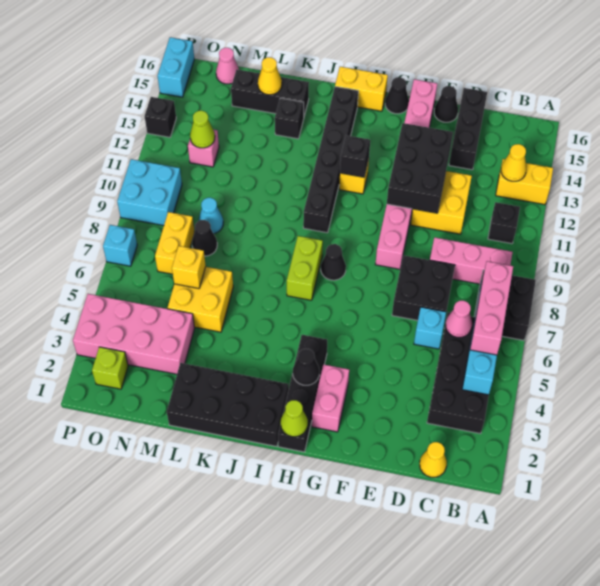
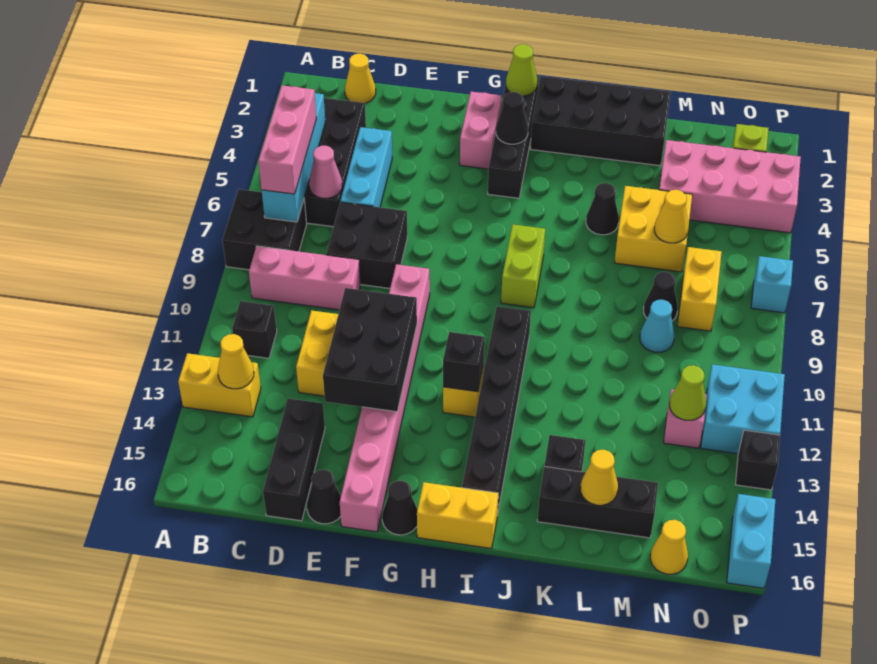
cyan brick D6 level 1 -> cyan brick D4:D6 level 1
black cone H8 level 1 -> black cone K5 level 1
yellow brick M6 level 2 -> yellow cone M6 level 2
pink cone N16 level 1 -> yellow cone N16 level 1
cyan brick O9:P10 level 1 -> cyan brick O11:P12 level 1

